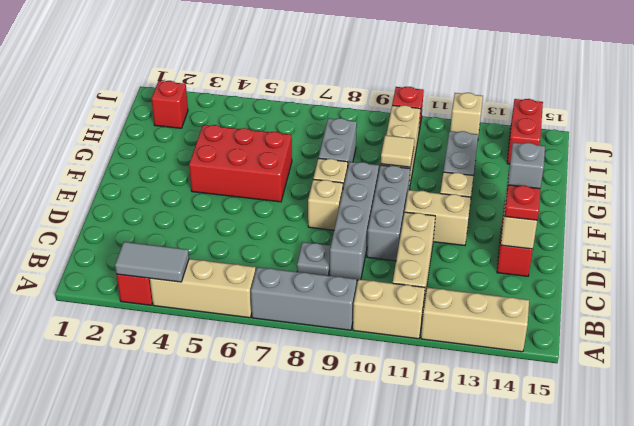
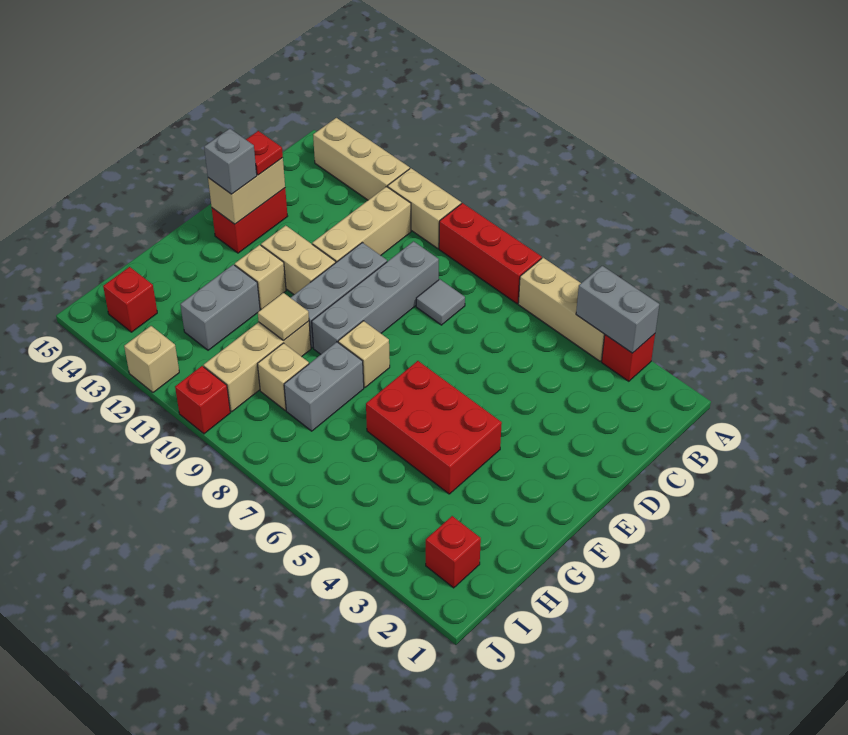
grey tile A3:A4 level 2 -> grey brick A3:A4 level 2
grey brick A7:A9 level 1 -> red brick A7:A9 level 1
grey plate C8 level 1 -> grey tile C8 level 1
tan brick E8 level 1 -> tan brick H9 level 1
red brick I14:J14 level 1 -> red brick I14 level 1

